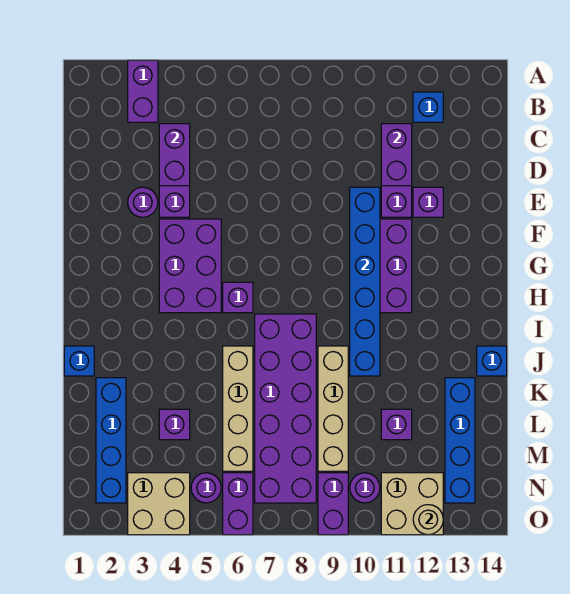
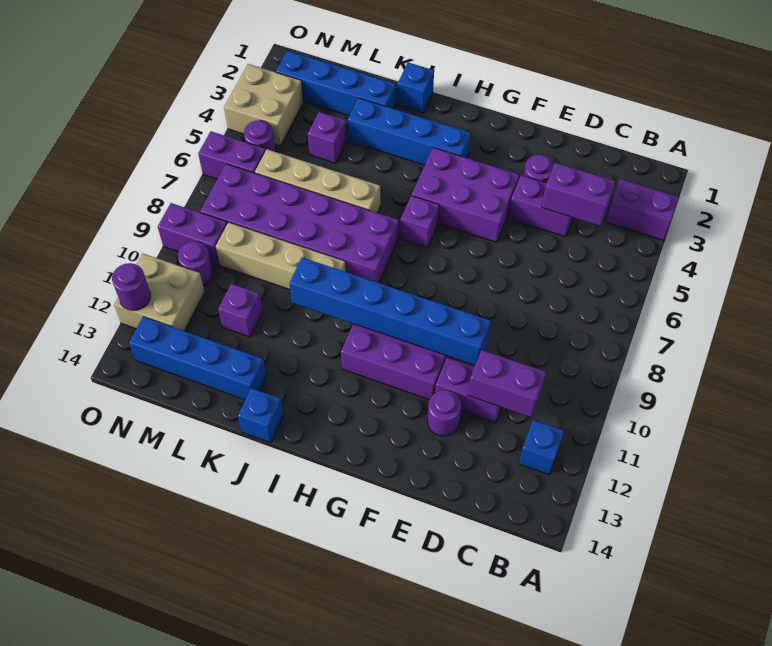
purple brick E12 level 1 -> purple round brick E12 level 1
none -> blue brick H3:K3 level 1
tan round brick O12 level 2 -> purple round brick O12 level 2

